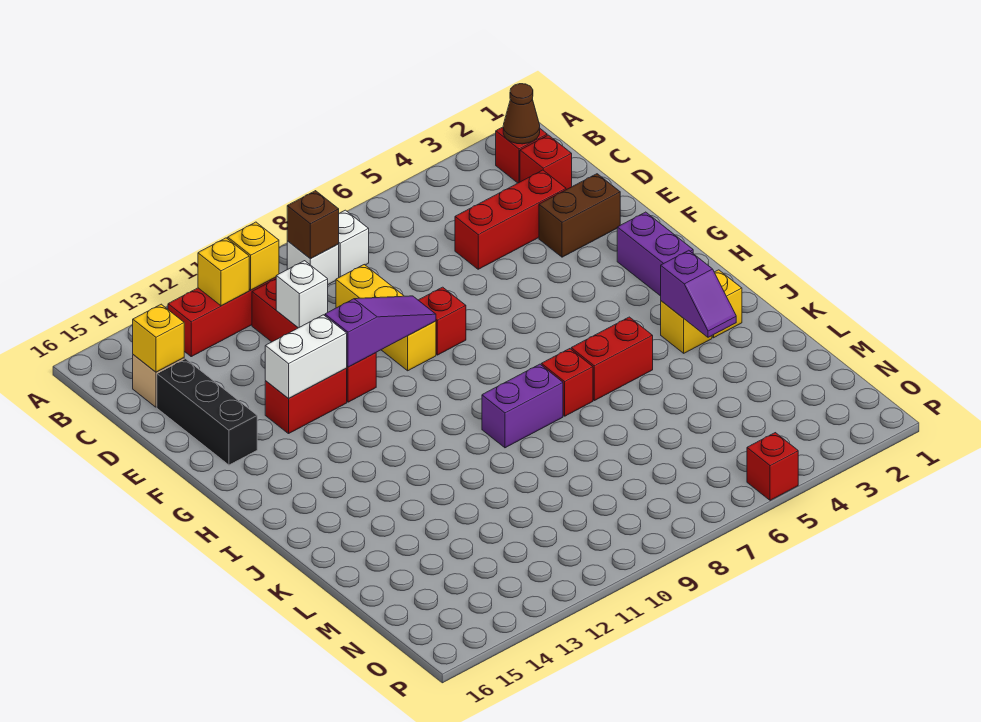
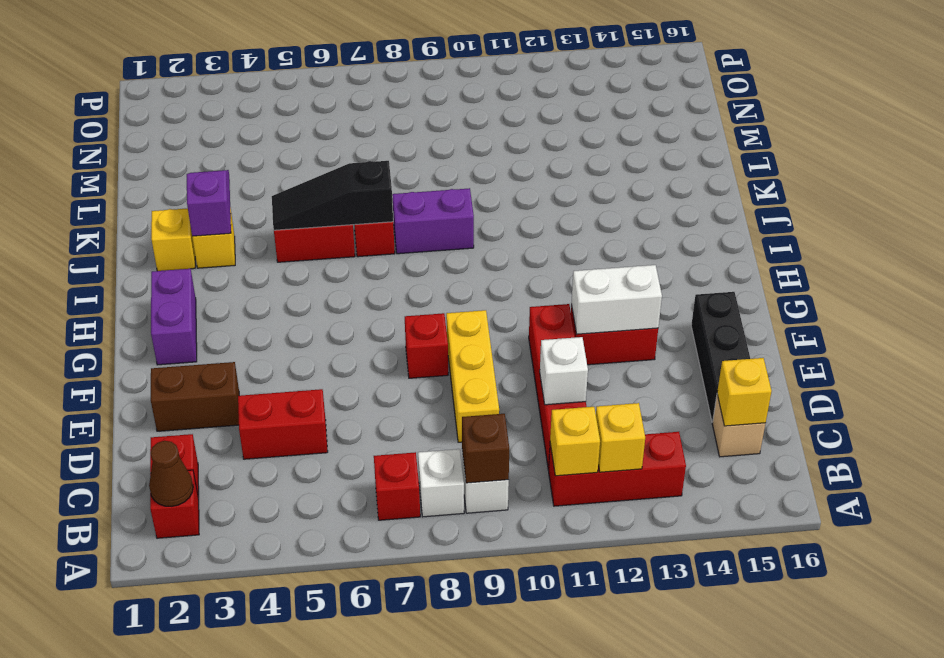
red brick D3:D5 level 1 -> red brick D4:D5 level 1
purple slope F9:F11 level 2 top 11 -> none
none -> black slope J5:J7 level 2 top 7
red brick P5 level 1 -> red brick B7 level 1

